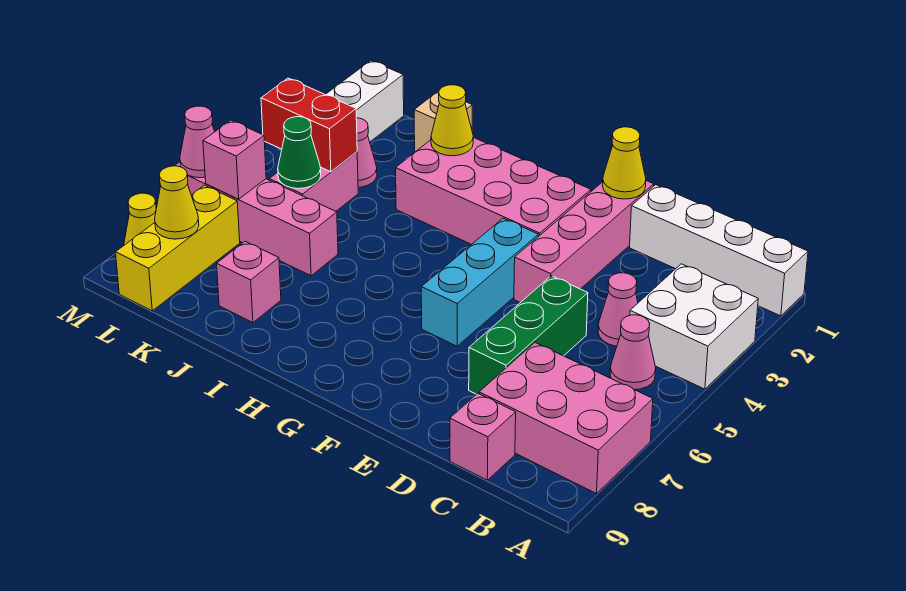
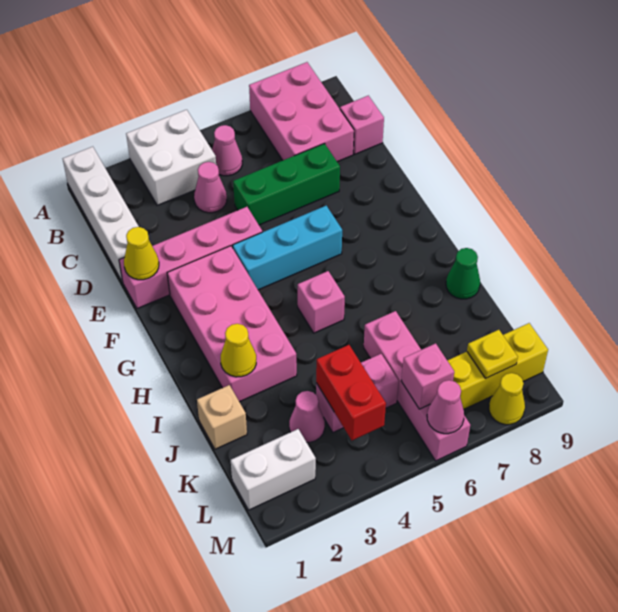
pink brick J8 level 1 -> pink brick H5 level 1
green cone K5 level 2 -> green cone I9 level 1
yellow cone L8 level 2 -> yellow plate L8 level 2

